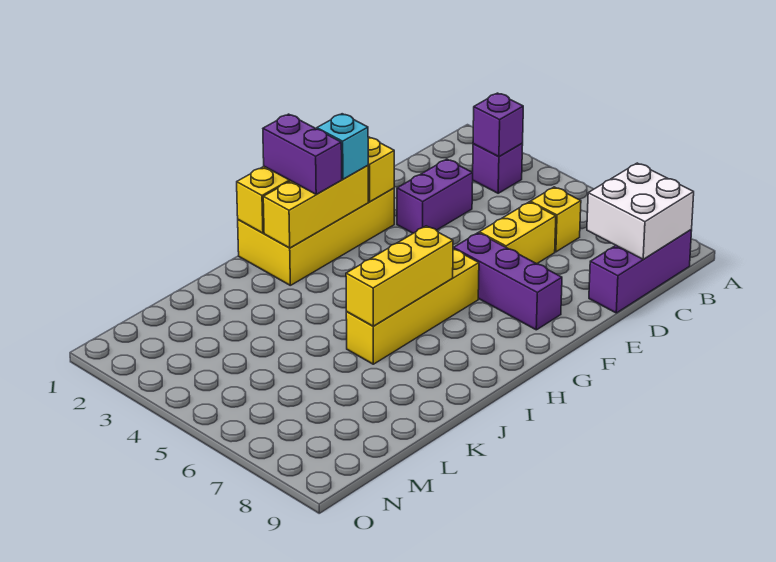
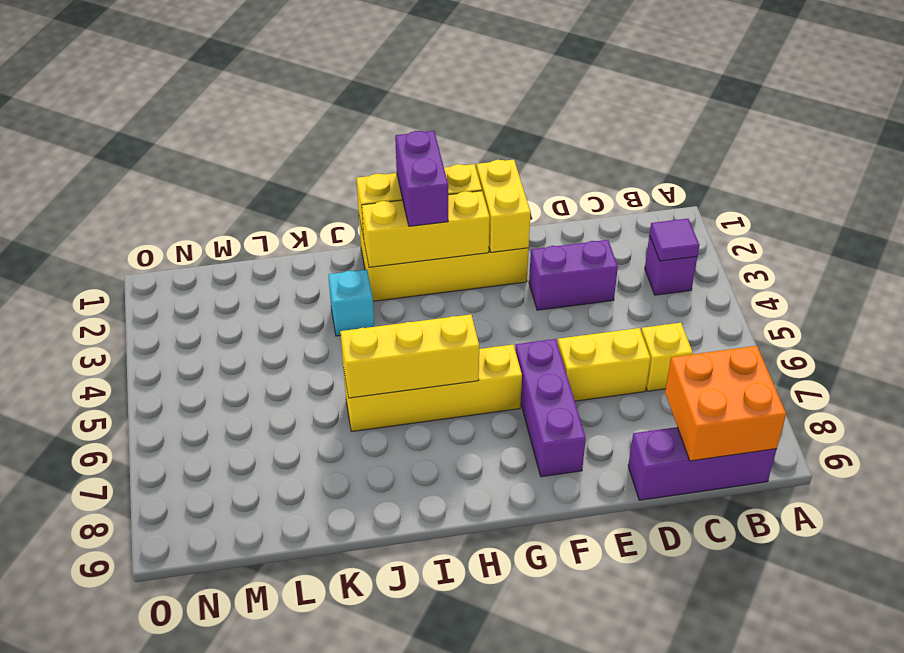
purple brick B3 level 2 -> purple tile B3 level 2
white brick B8:C9 level 2 -> orange brick B8:C9 level 2
cyan brick G2 level 3 -> cyan brick J3 level 1

